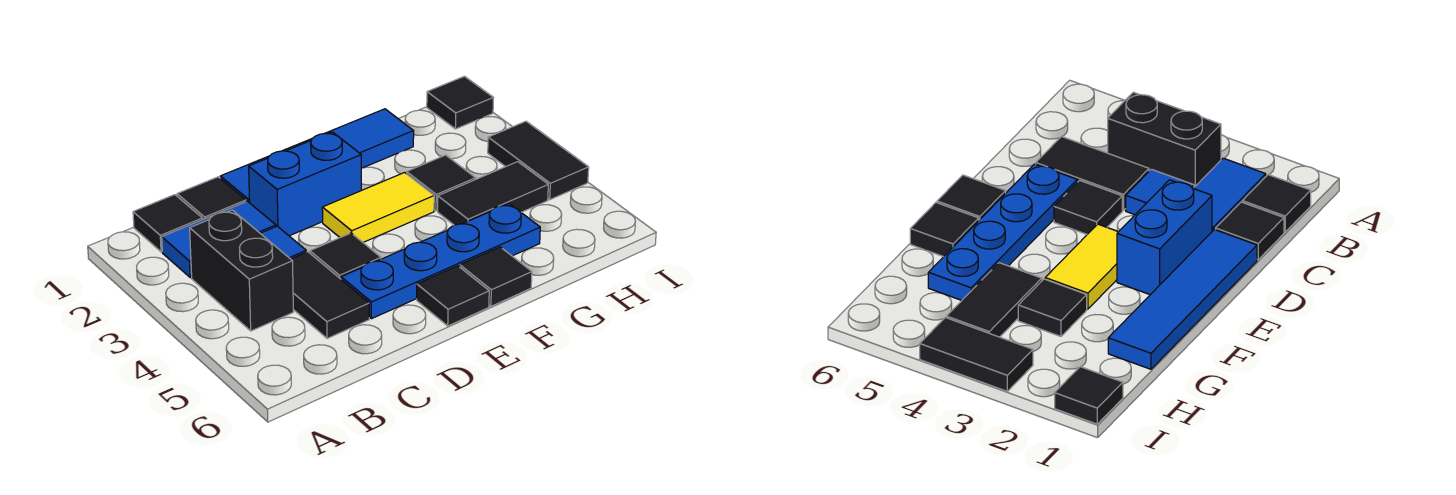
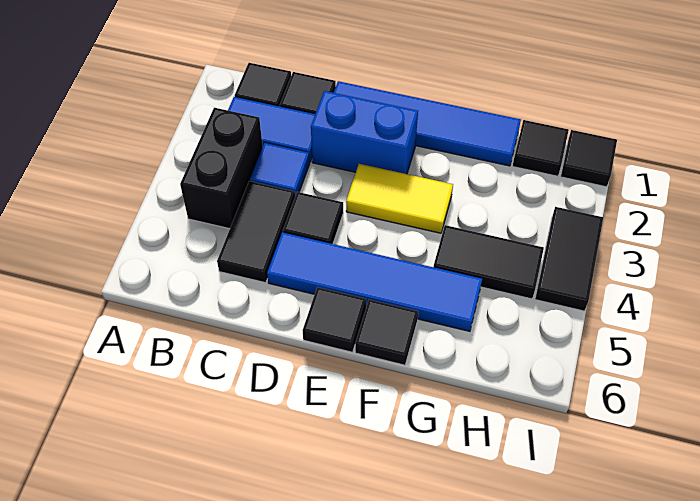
blue plate D5:G5 level 1 -> blue tile D5:G5 level 1
black tile G3 level 1 -> black tile H1 level 1

